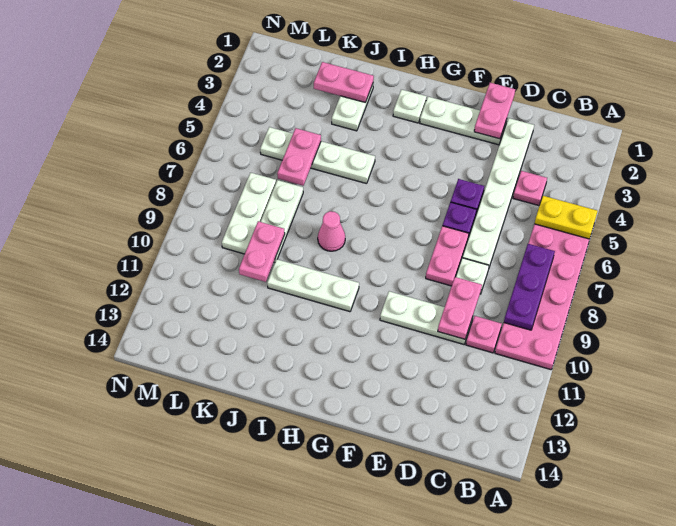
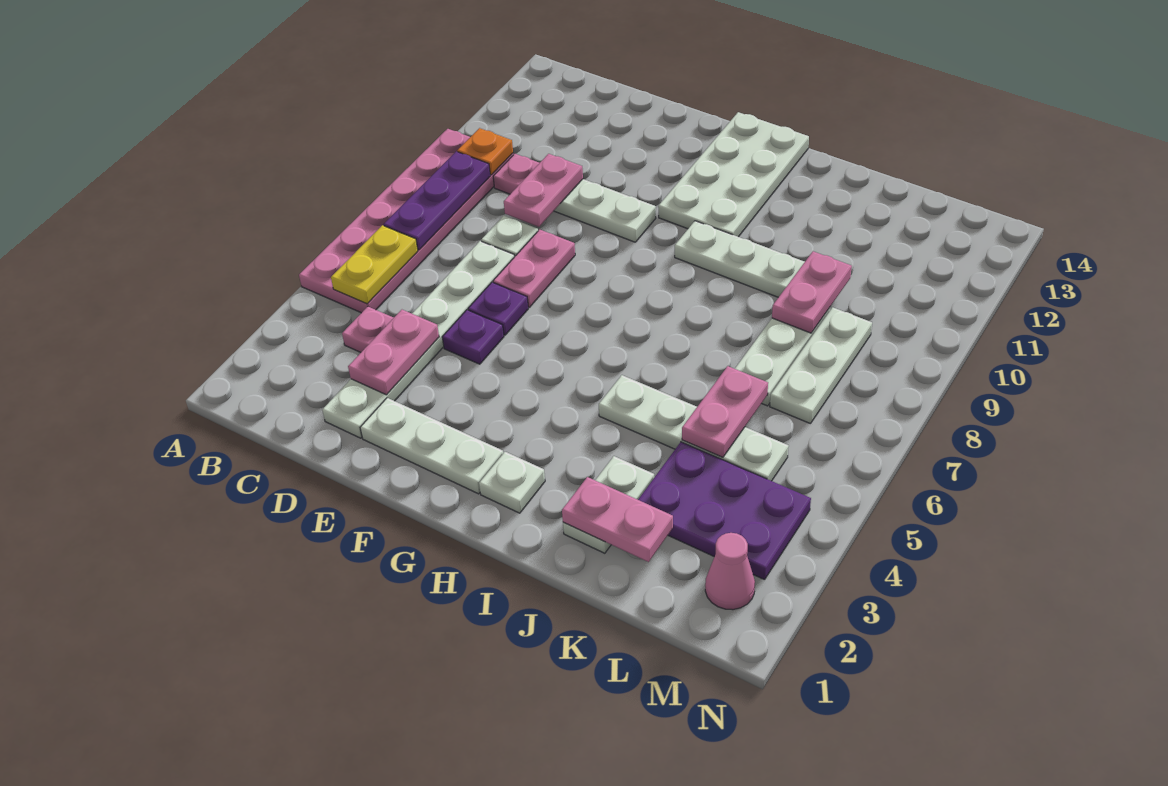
yellow plate A5:B5 level 2 -> yellow plate B5:B6 level 2
none -> orange plate B10 level 2
pink plate E1:E2 level 2 -> pink plate D3:D4 level 2
none -> white plate G11:H14 level 1
pink cone I8 level 1 -> pink cone M2 level 1
none -> purple plate K3:M4 level 1

